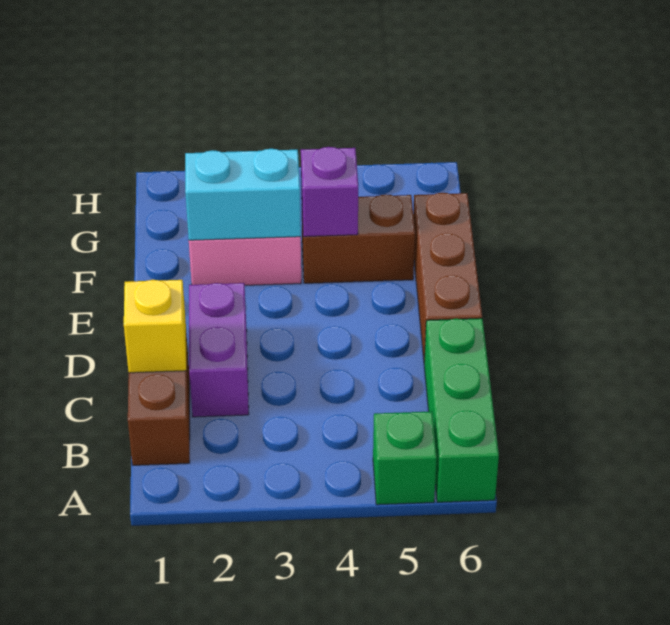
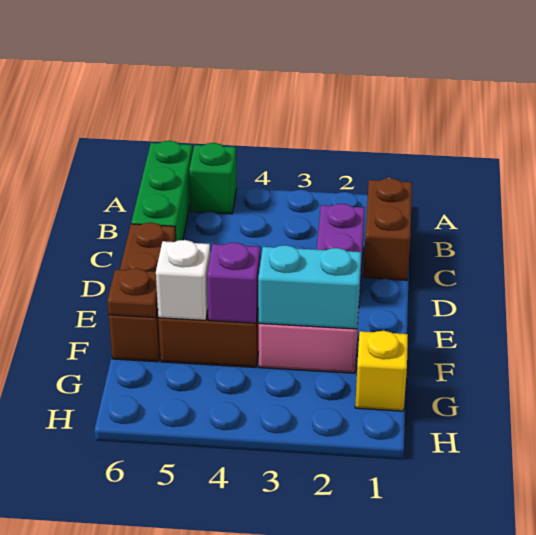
yellow brick C1 level 2 -> yellow brick G1 level 1
none -> white brick F5 level 2
none -> brown plate F6 level 2

